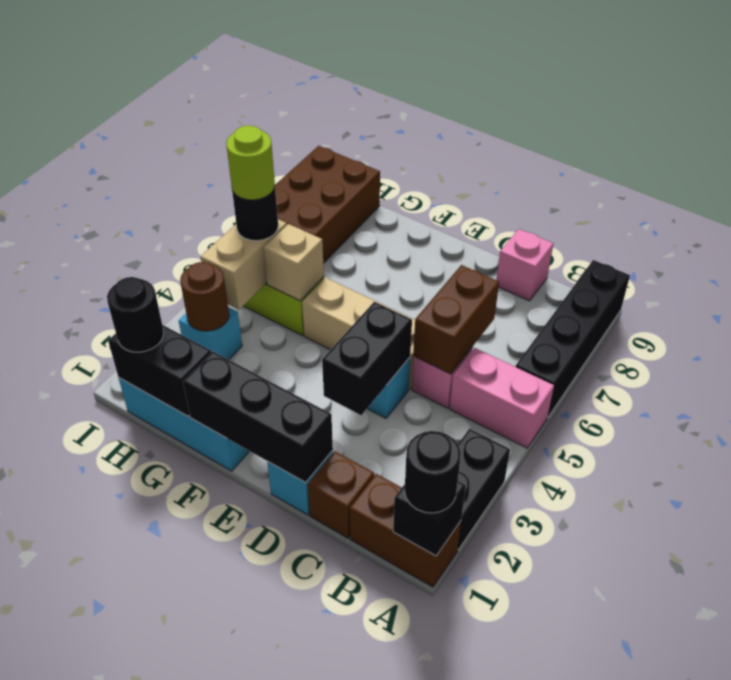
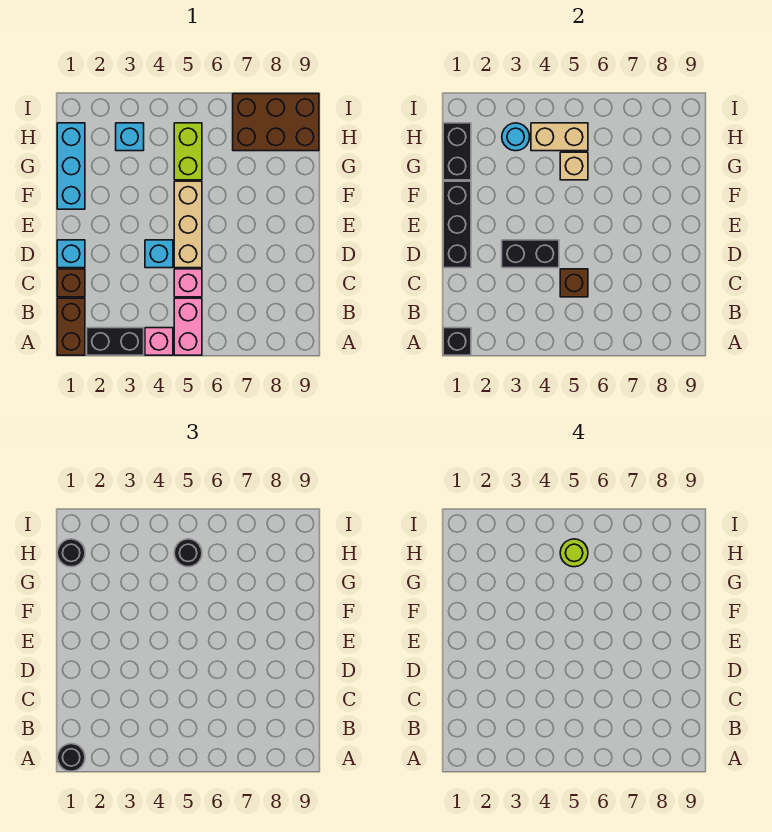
black brick A6:A9 level 1 -> none
brown brick C5:C6 level 2 -> brown brick C5 level 2
pink brick C9 level 1 -> pink brick A4 level 1
brown round brick H3 level 2 -> cyan round brick H3 level 2

